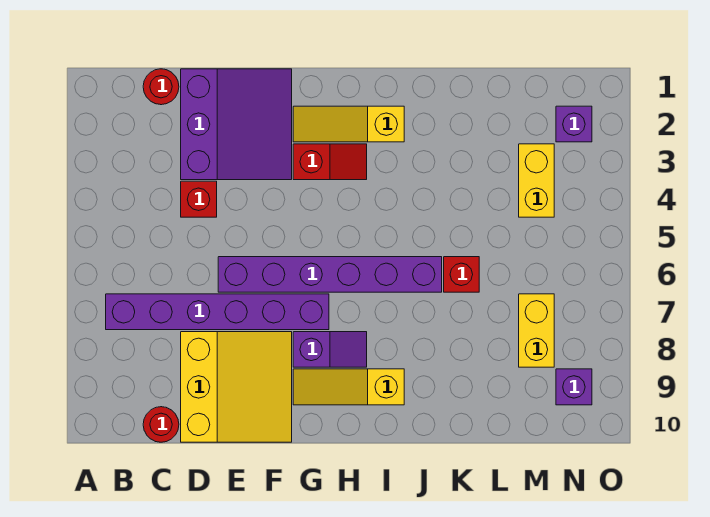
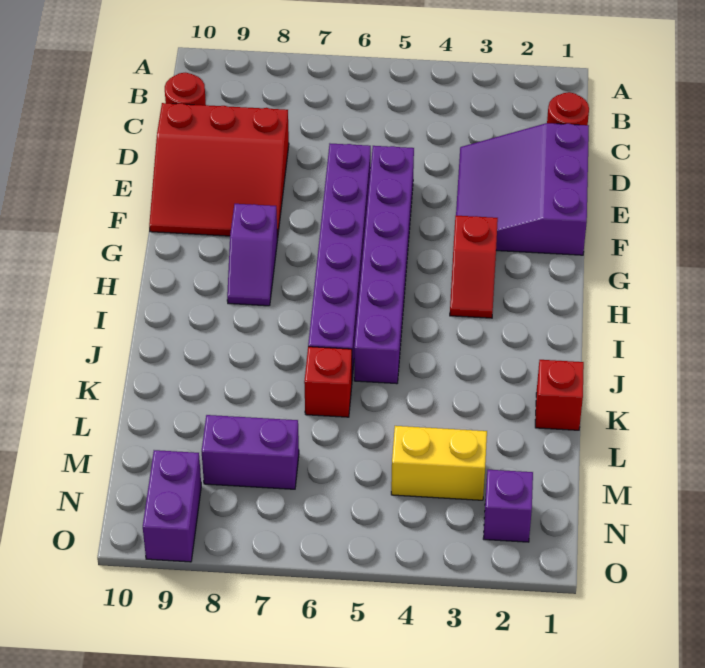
purple brick B7:G7 level 1 -> purple brick E5:J5 level 1
purple slope D1:F3 level 1 top D -> purple slope D1:F3 level 1 top 1
red brick D4 level 1 -> red brick K1 level 1
yellow slope D8:F10 level 1 top D -> red slope D8:F10 level 1 top D
yellow slope G2:I2 level 1 top I -> none
yellow slope G9:I9 level 1 top I -> none
yellow brick M7:M8 level 1 -> purple brick M7:M8 level 1
purple brick N9 level 1 -> purple brick N9:O9 level 1

